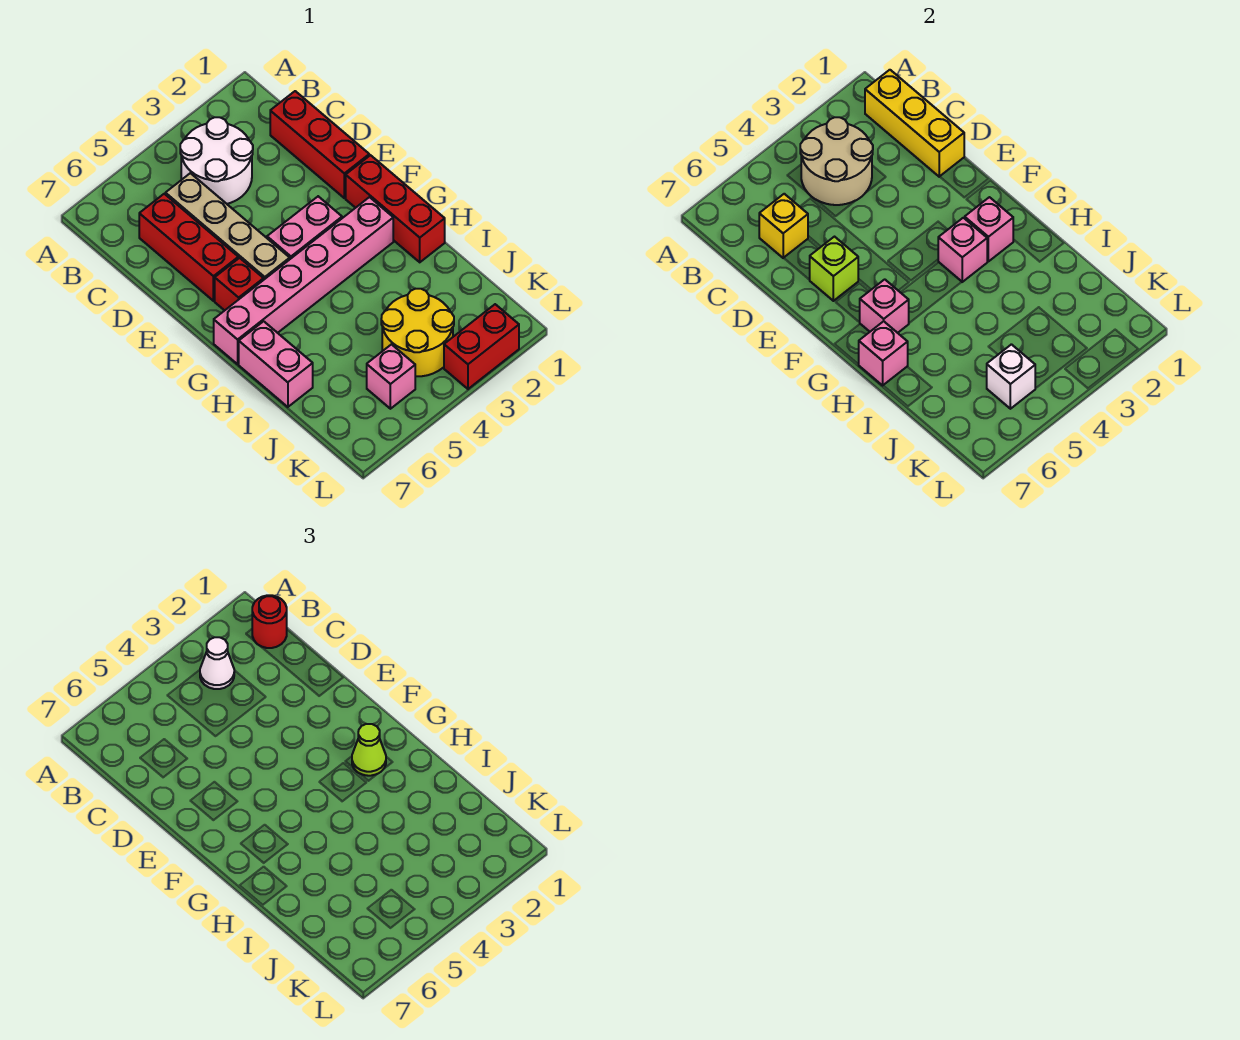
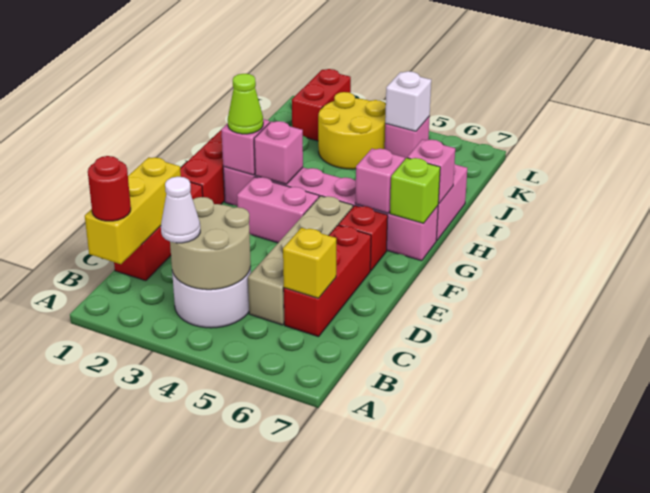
lime brick E6 level 2 -> lime brick G7 level 2
red brick L2:L3 level 1 -> red brick K2:L2 level 1

